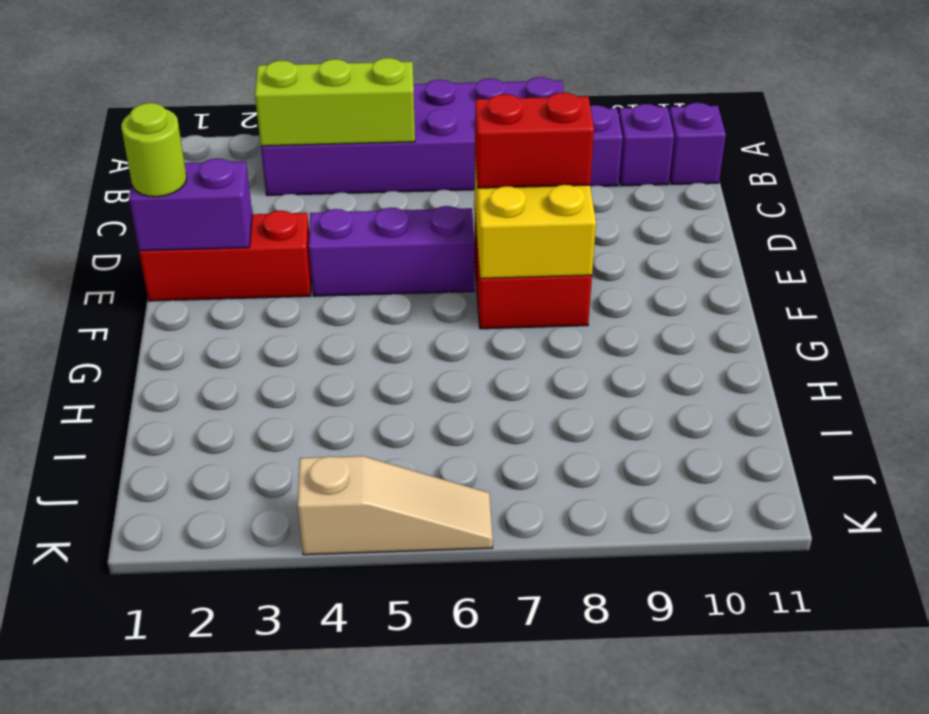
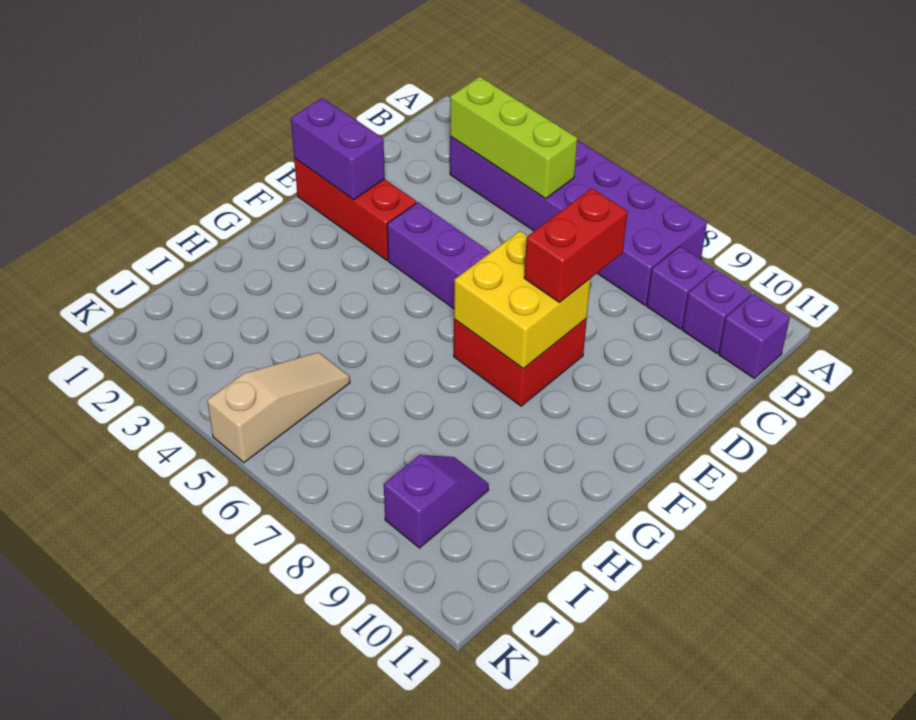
lime round brick E1 level 3 -> none
red brick E7:E8 level 3 -> red brick D8:E8 level 3
none -> purple slope I9:J9 level 1 top J
tan slope K4:K6 level 1 top 4 -> tan slope I5:K5 level 1 top K

